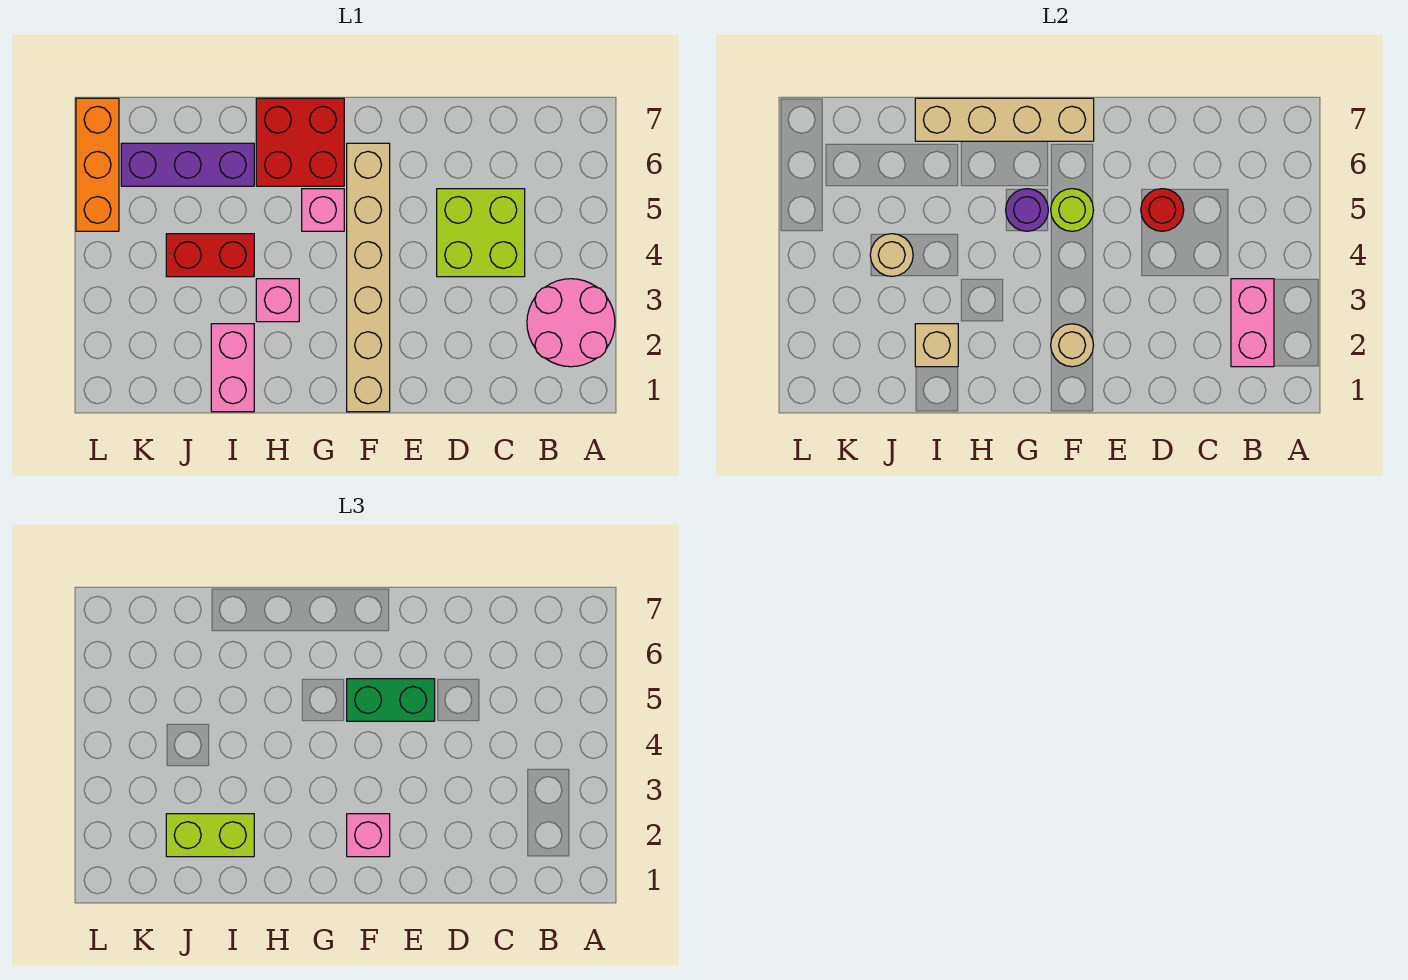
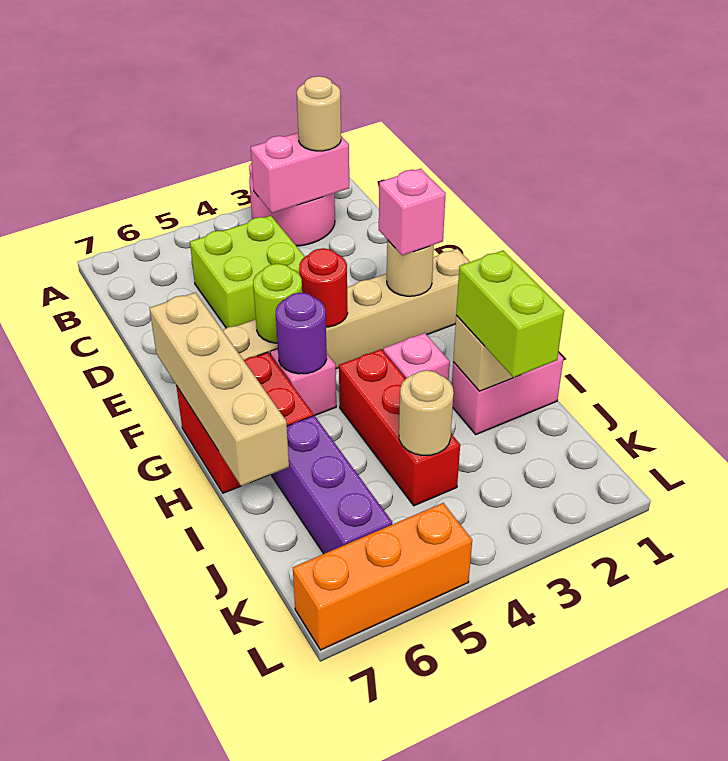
none -> tan round brick B2 level 3
red round brick D5 level 2 -> red round brick F4 level 2
green brick E5:F5 level 3 -> none
red brick I4:J4 level 1 -> red brick H4:J4 level 1

